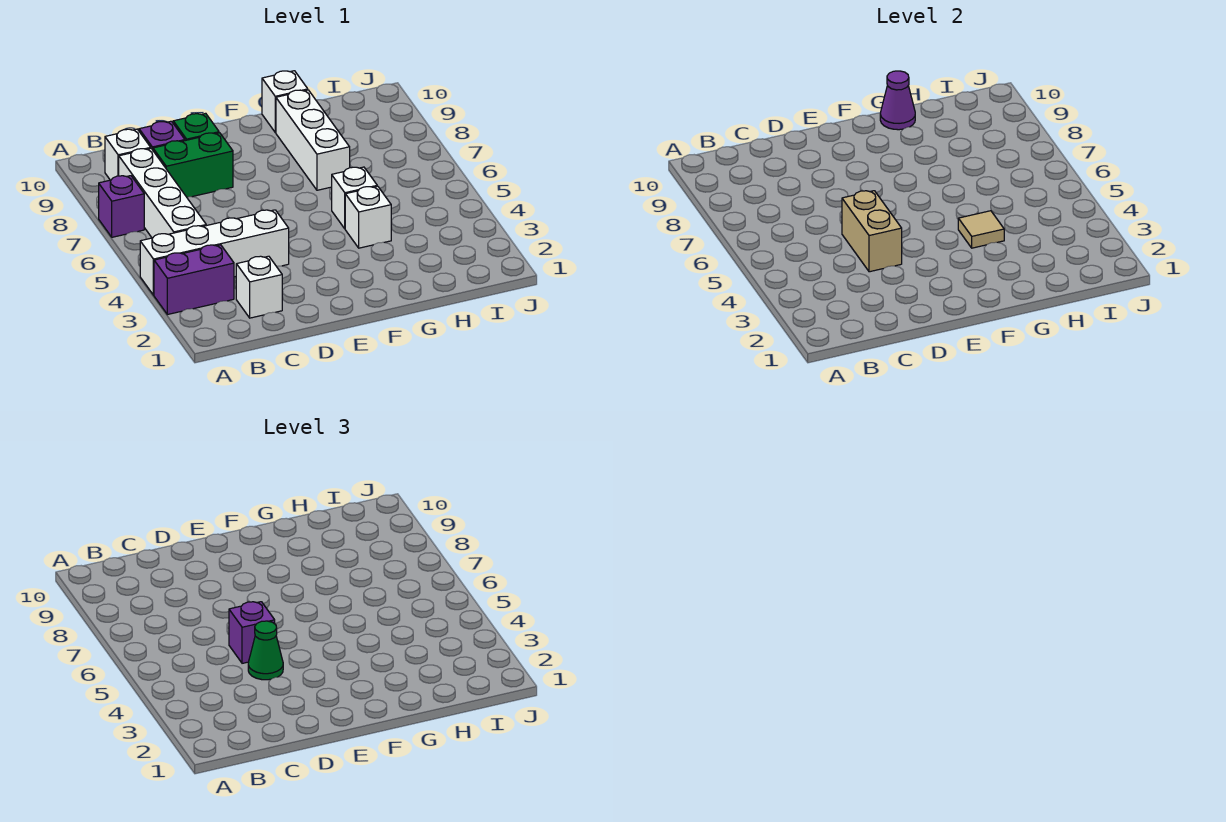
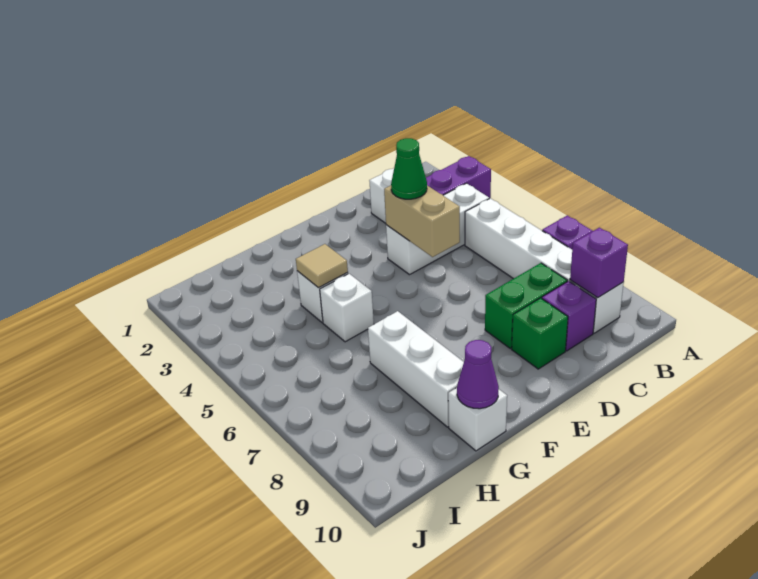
white brick A4:D4 level 1 -> white brick B4:D4 level 1
purple brick D5 level 3 -> purple brick B9 level 2

